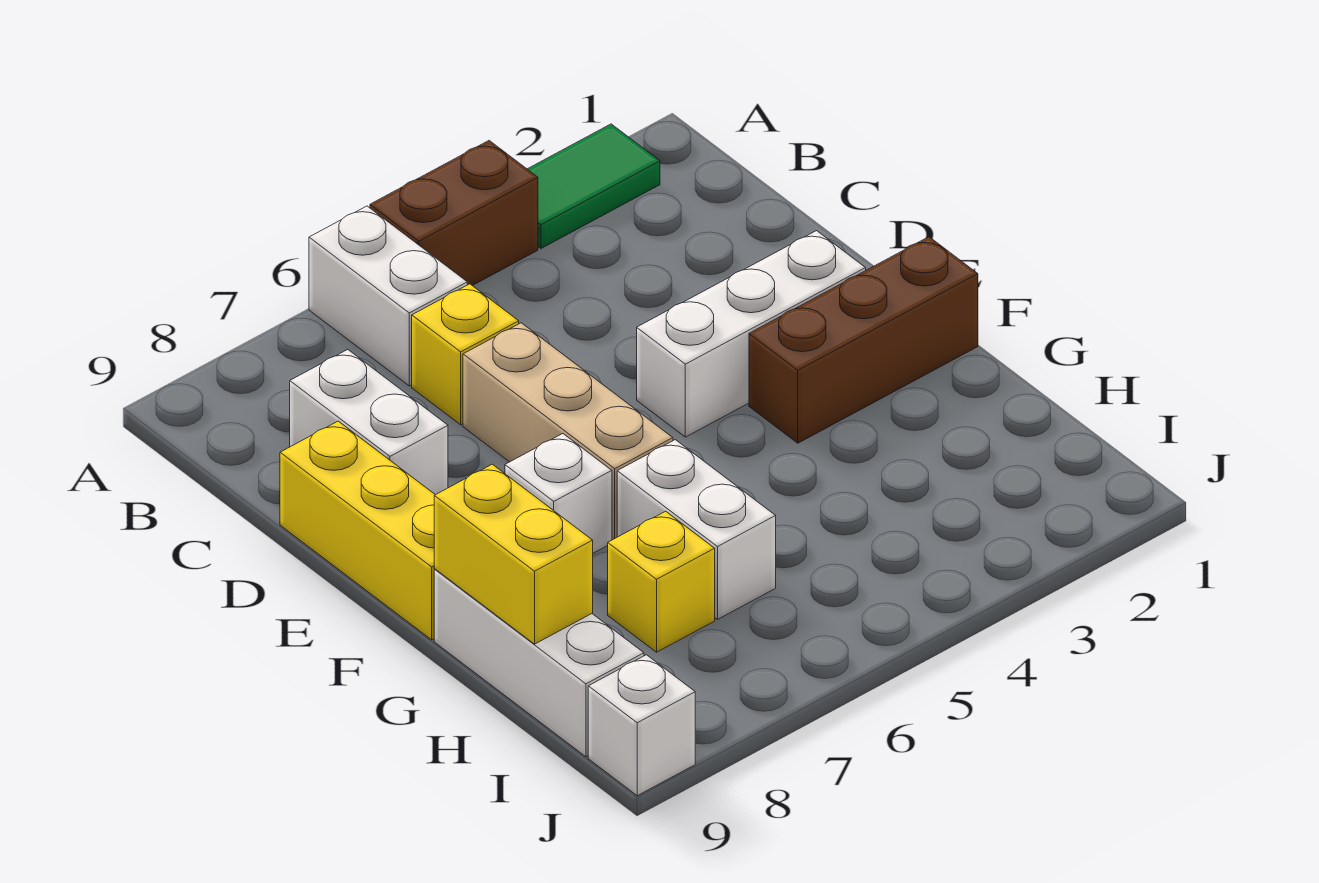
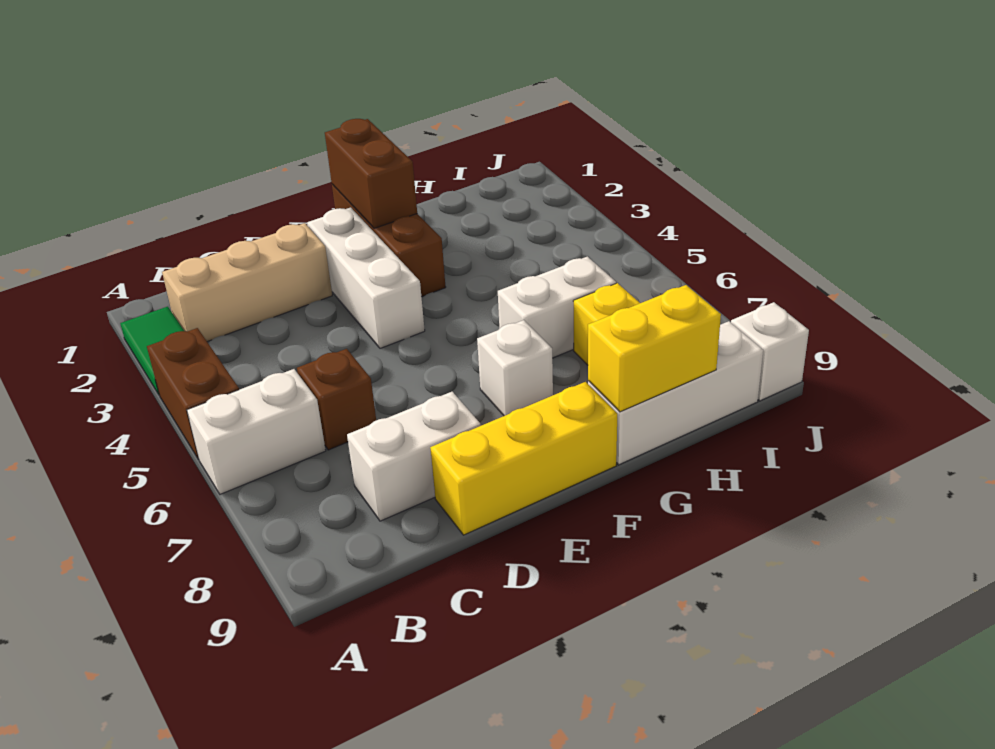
yellow brick C6 level 1 -> brown brick C6 level 1
tan brick D6:F6 level 1 -> tan brick B2:D2 level 1
none -> brown brick F1:F2 level 2

